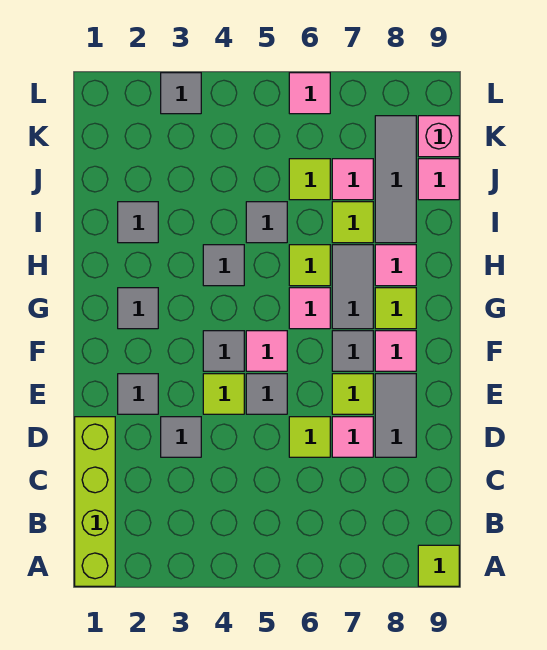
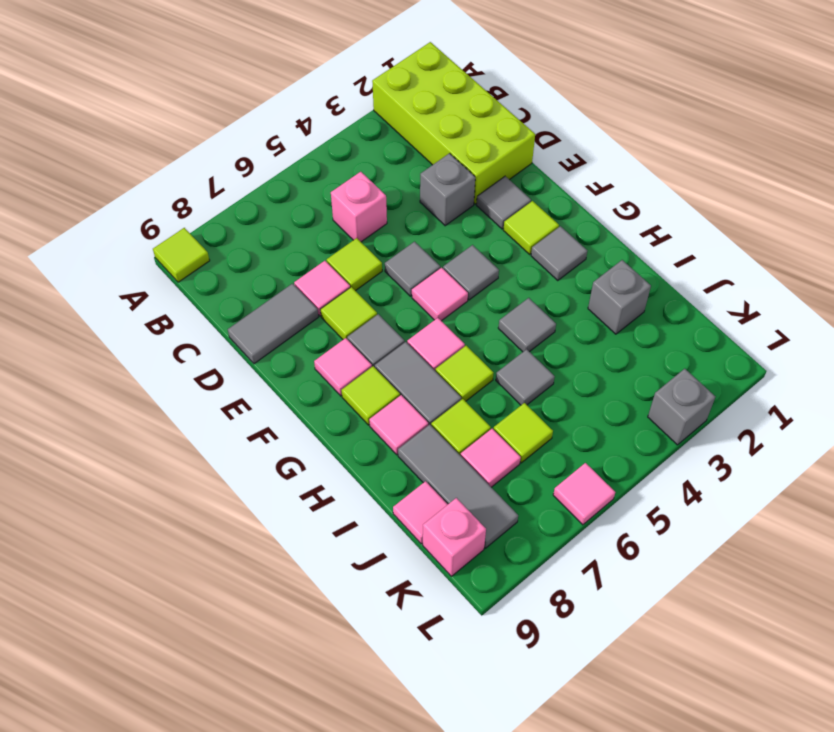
lime brick A1:D1 level 1 -> lime brick A1:D2 level 1
none -> pink brick C5 level 1
grey tile D3 level 1 -> grey brick D3 level 1
grey tile D8:E8 level 1 -> grey tile D8:D9 level 1
lime tile E4 level 1 -> lime tile F2 level 1
grey tile I2 level 1 -> grey brick I2 level 1
grey tile L3 level 1 -> grey brick L3 level 1

